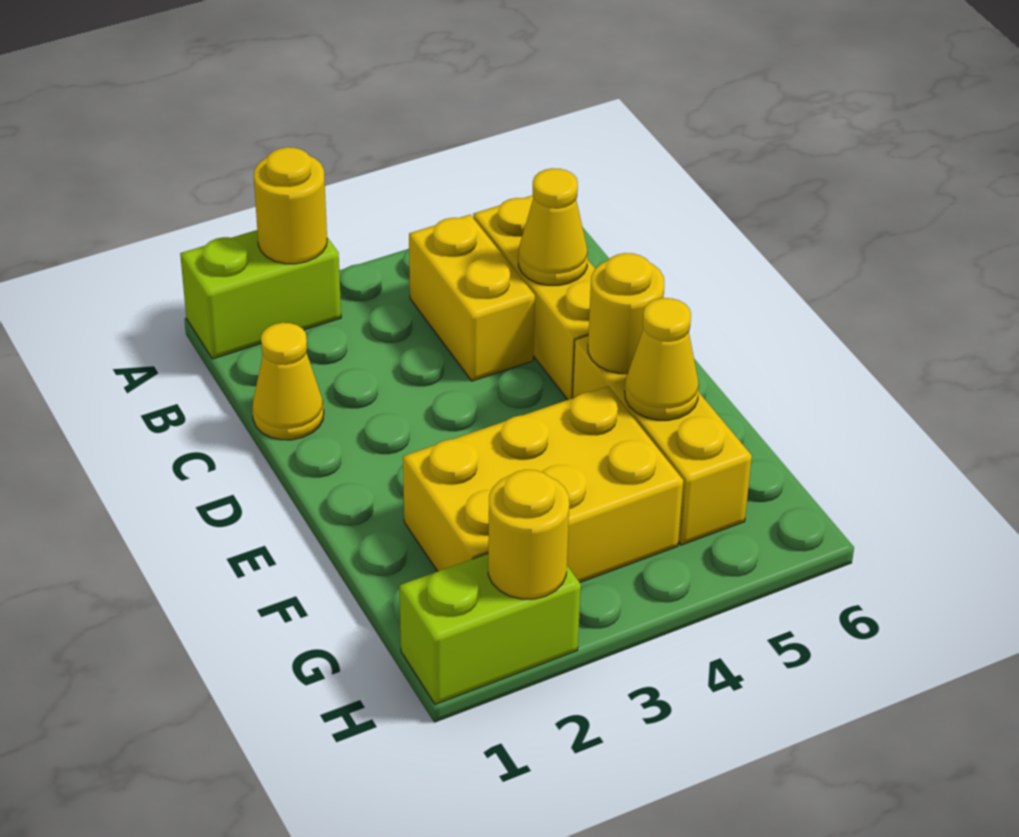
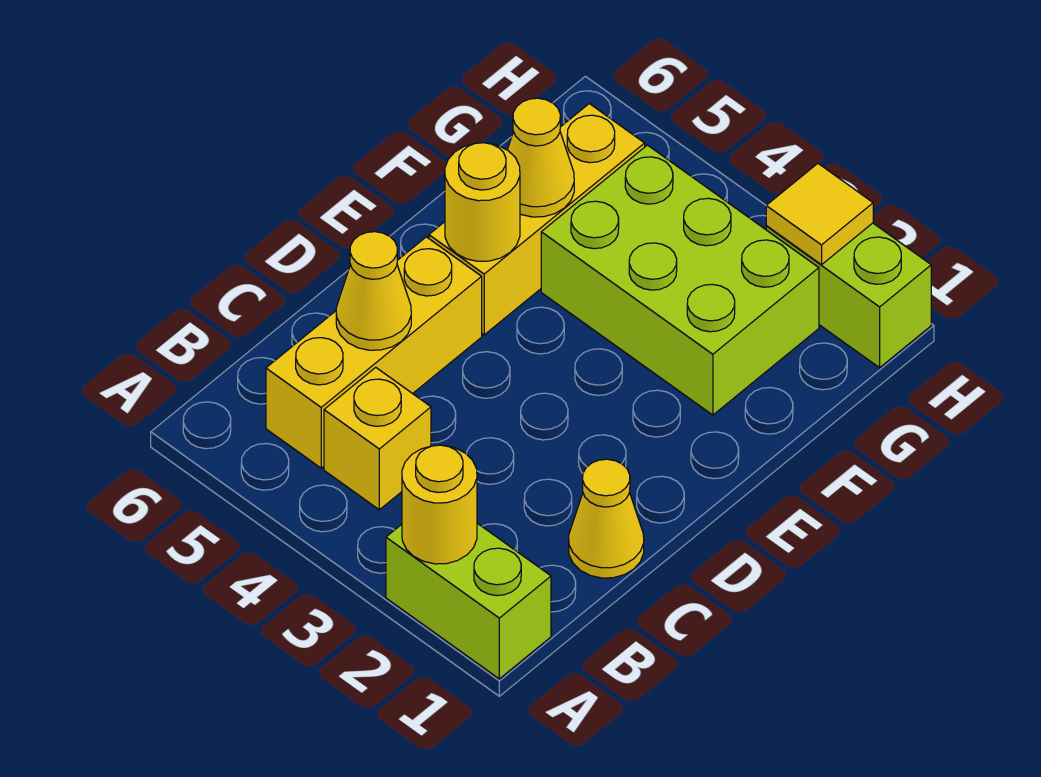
yellow brick B4:C4 level 1 -> yellow brick B4 level 1
yellow brick F2:G4 level 1 -> lime brick F2:G4 level 1
yellow round brick H2 level 2 -> yellow tile H2 level 2

